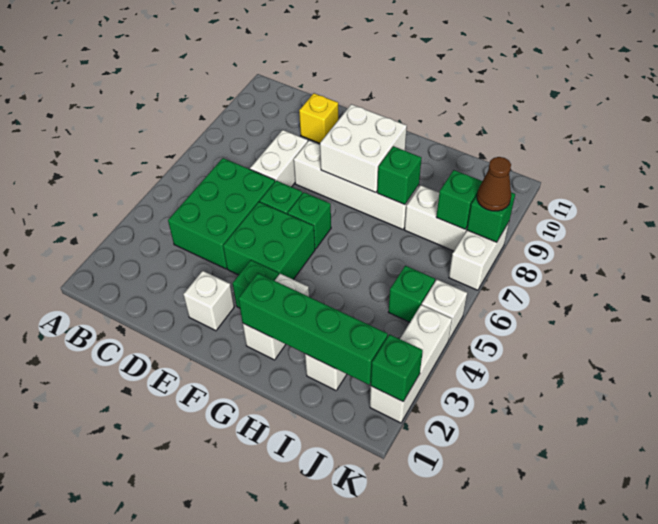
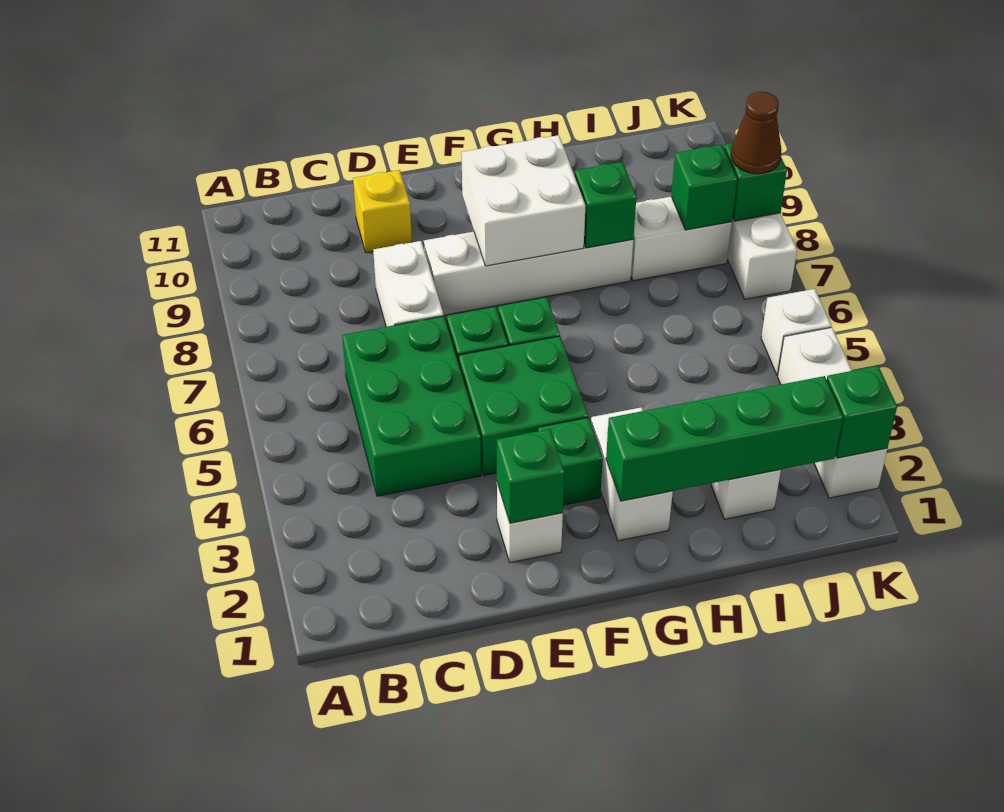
green brick J5 level 1 -> green brick E2 level 2

